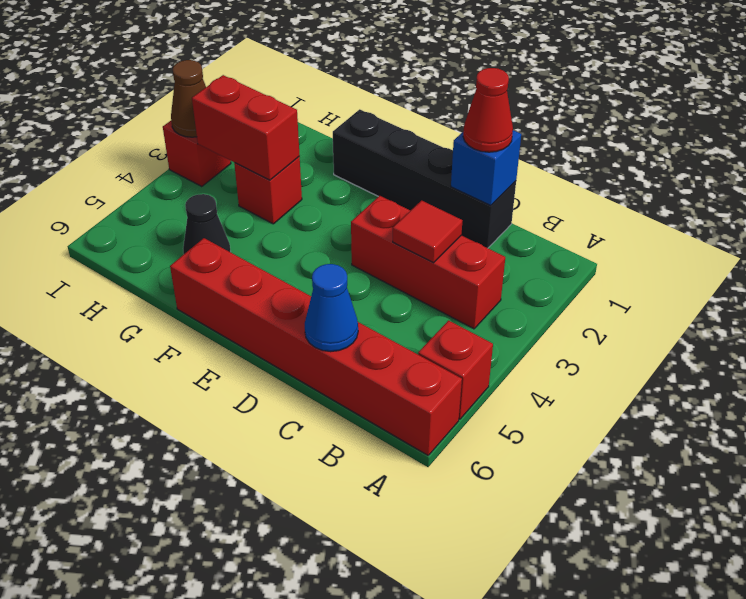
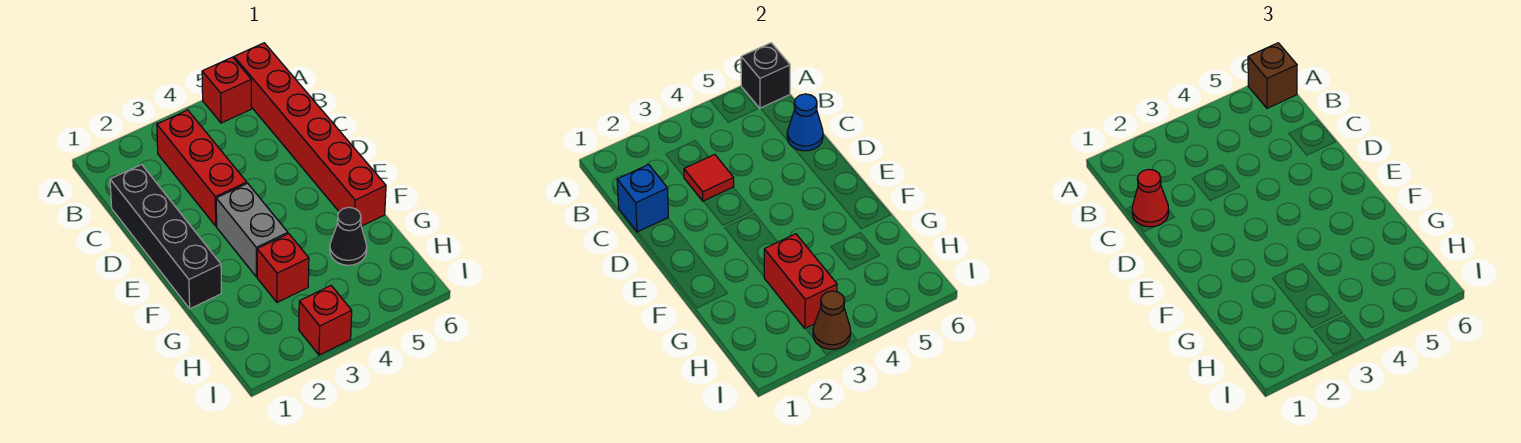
none -> black brick A6 level 2
none -> brown brick A6 level 3
none -> grey brick E3:F3 level 1

